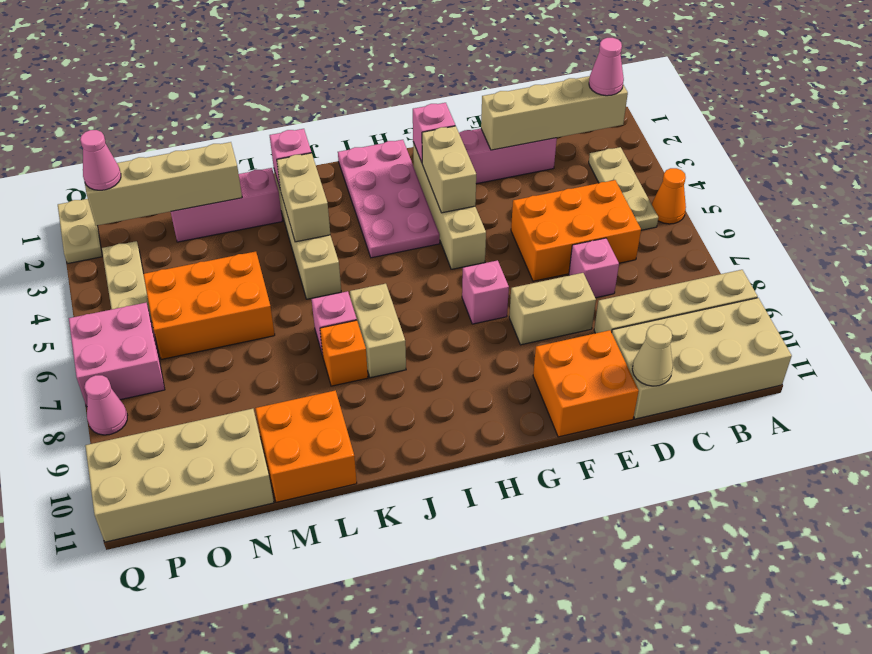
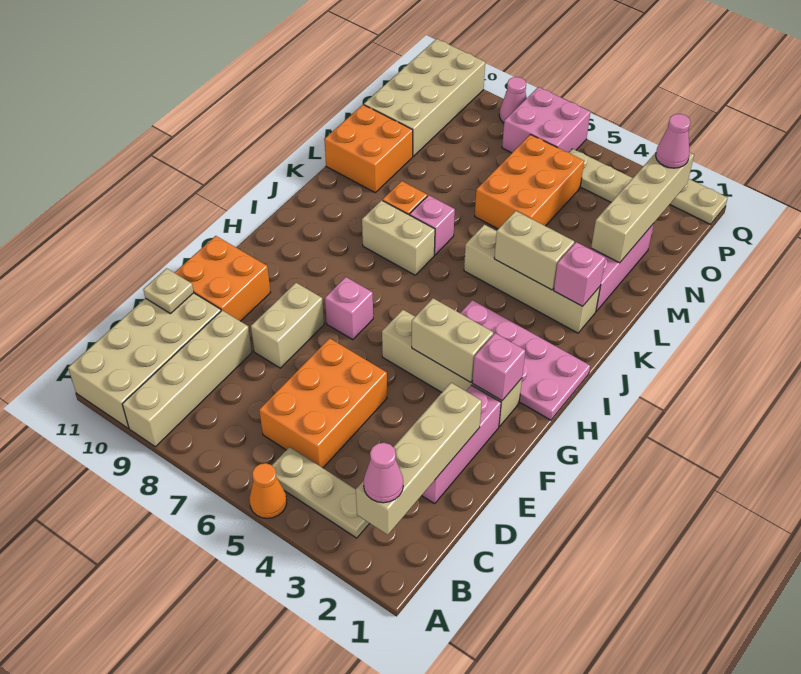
pink brick D7 level 1 -> none
tan cone D11 level 2 -> tan plate D11 level 2

